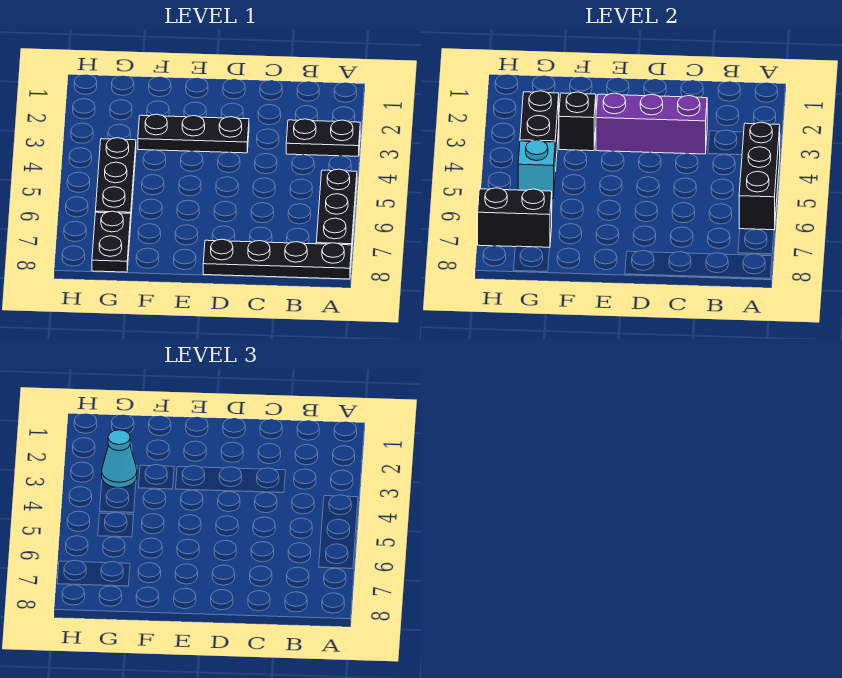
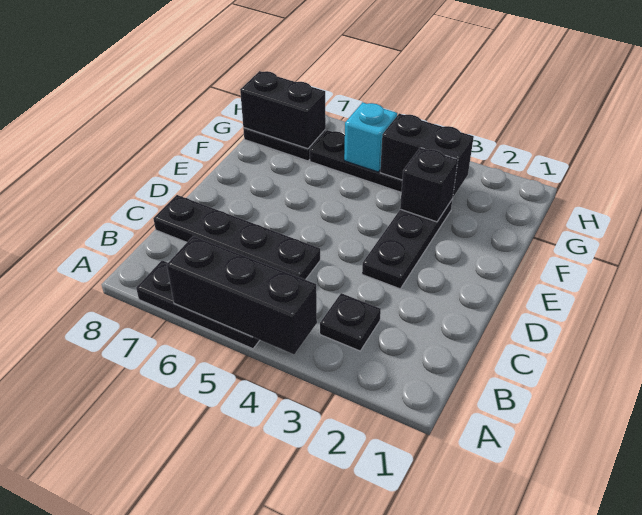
black plate A3:B3 level 1 -> black plate B3 level 1
black plate A8:D8 level 1 -> black plate C5:C8 level 1
purple brick C3:E3 level 2 -> none
cyan cone G3 level 3 -> none
black brick G7:H7 level 2 -> black brick G7:G8 level 2

